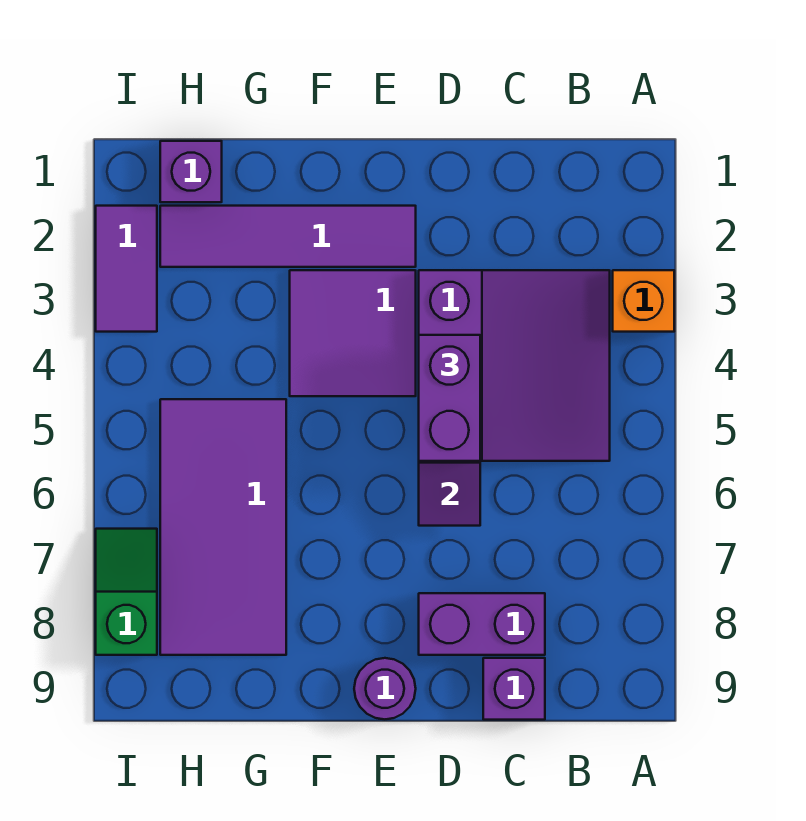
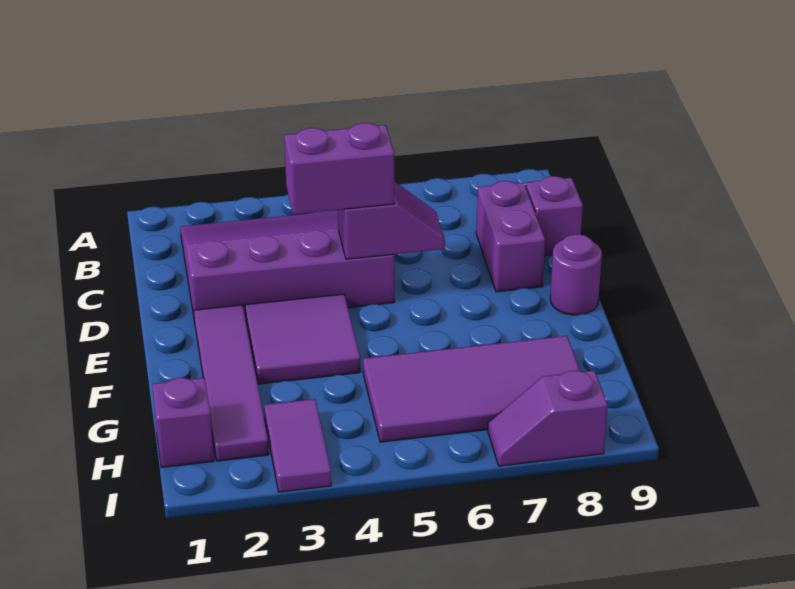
orange brick A3 level 1 -> none
purple slope B3:D5 level 1 top D -> purple slope B2:D5 level 1 top D
purple tile I2:I3 level 1 -> purple tile H3:I3 level 1
green slope I7:I8 level 1 top 8 -> purple slope I7:I8 level 1 top 8

